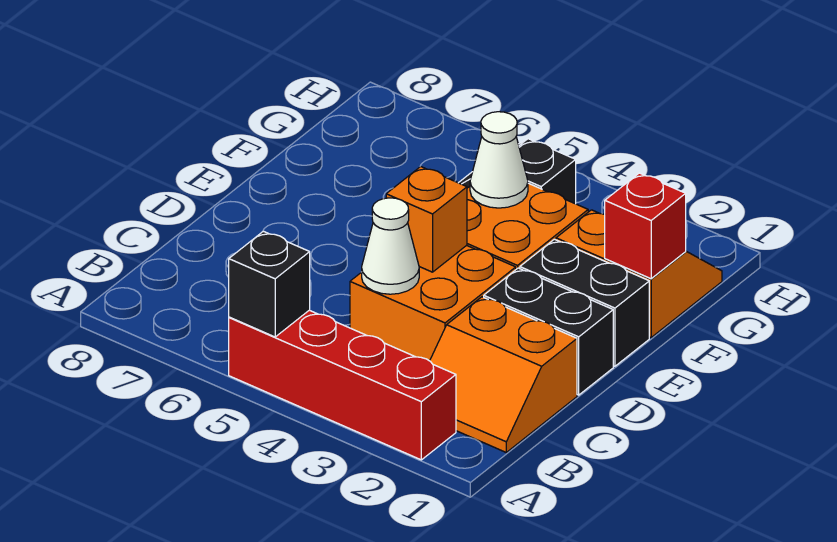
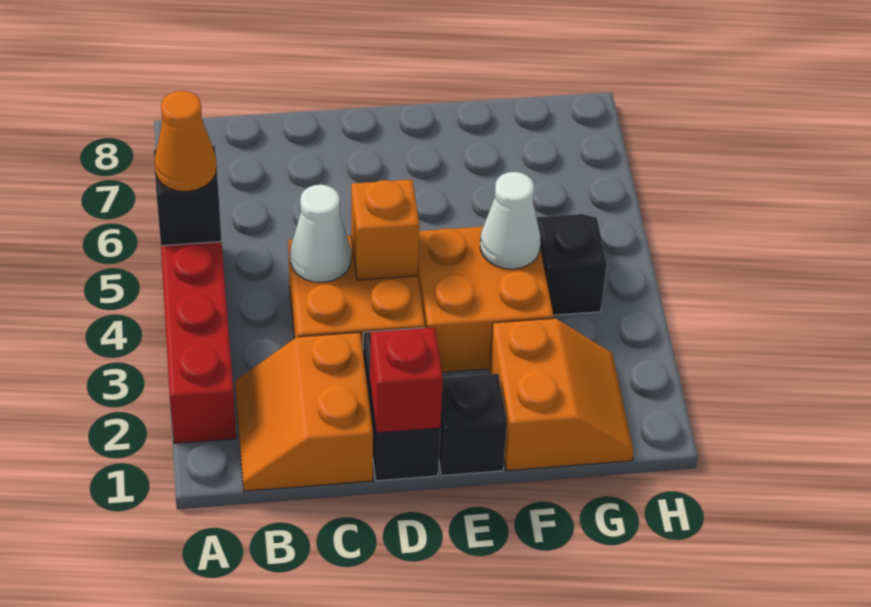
none -> orange cone A5 level 3
black brick E1:E2 level 1 -> black brick E1 level 1
red brick F1 level 2 -> red brick D1 level 2

